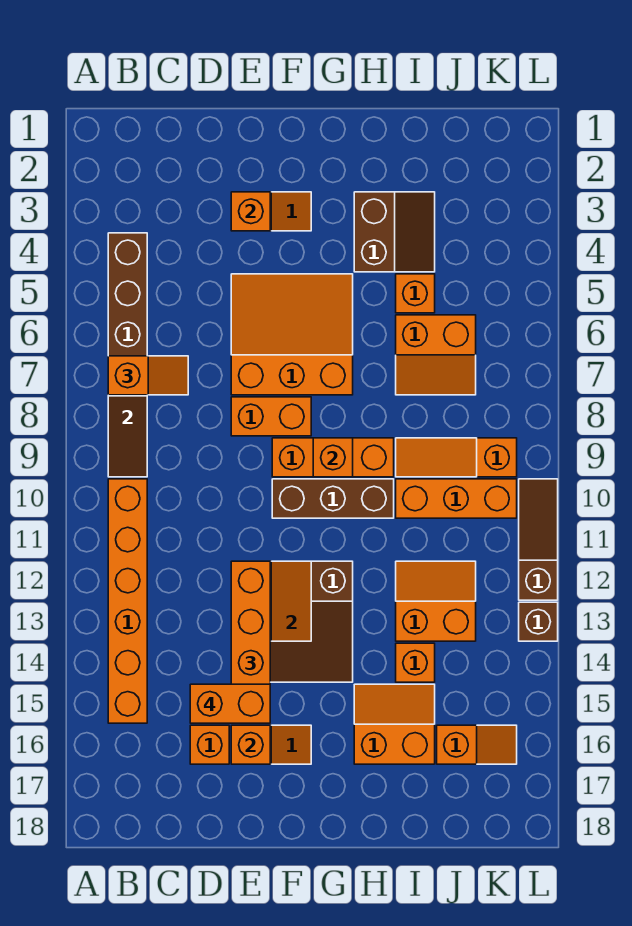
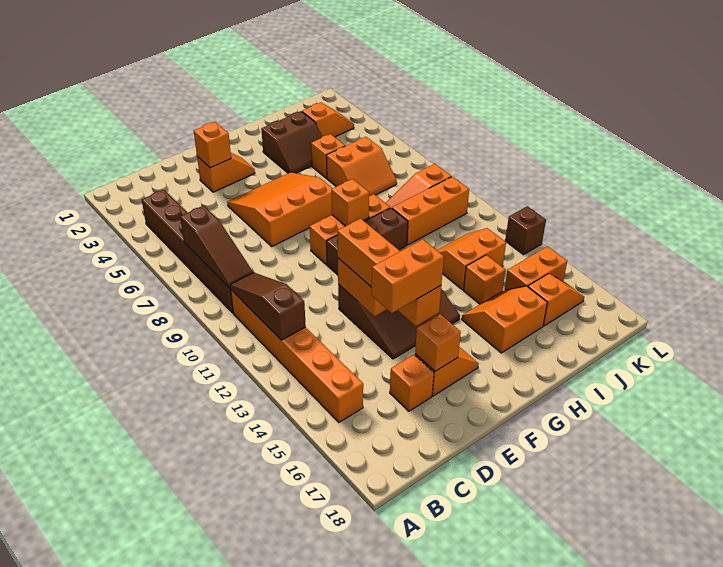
orange slope B7:C7 level 3 top B -> orange slope J3:K3 level 1 top J
orange brick E8:F8 level 1 -> orange brick J15:K15 level 1
brown slope H3:I4 level 1 top H -> brown slope H3:I4 level 1 top 3
brown slope L10:L12 level 1 top 12 -> brown slope B10:B12 level 2 top 12

